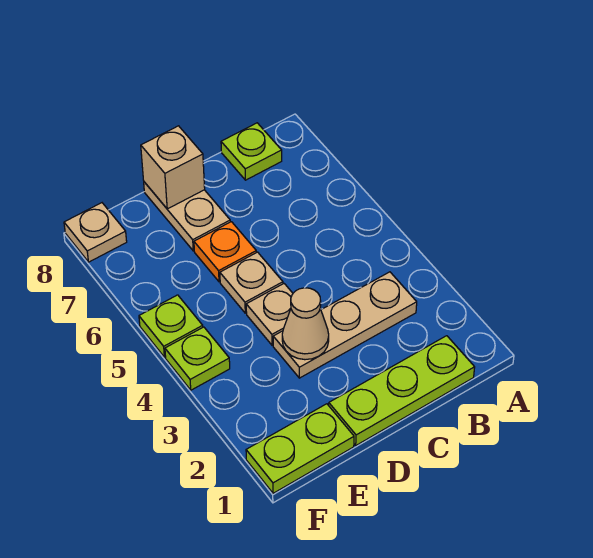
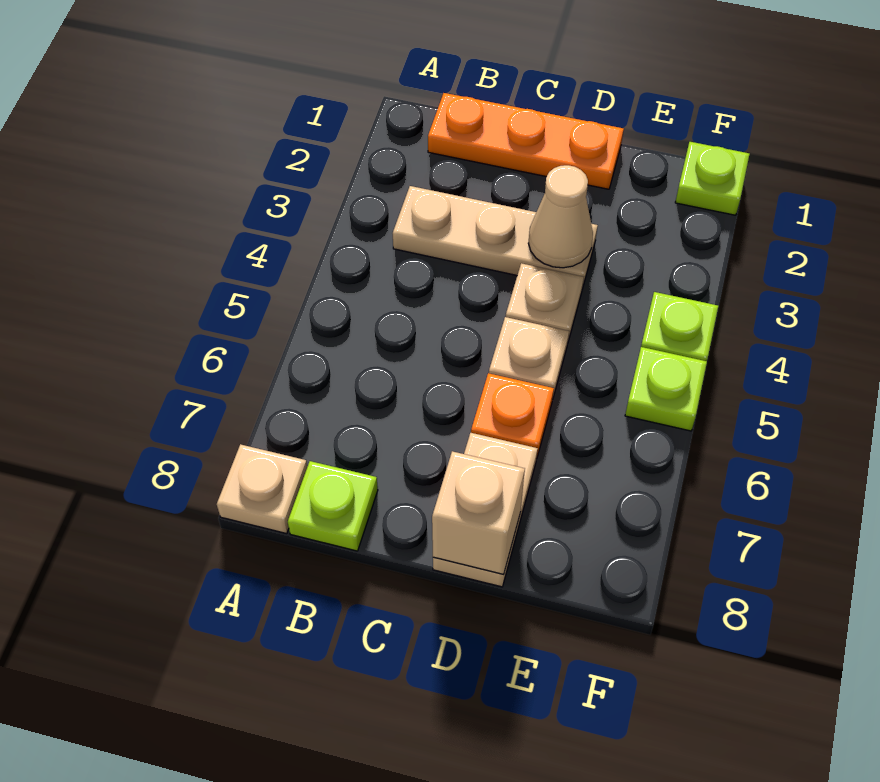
lime plate B1:D1 level 1 -> orange plate B1:D1 level 1
lime plate E1:F1 level 1 -> lime plate F1 level 1
tan plate F8 level 1 -> tan plate A8 level 1

